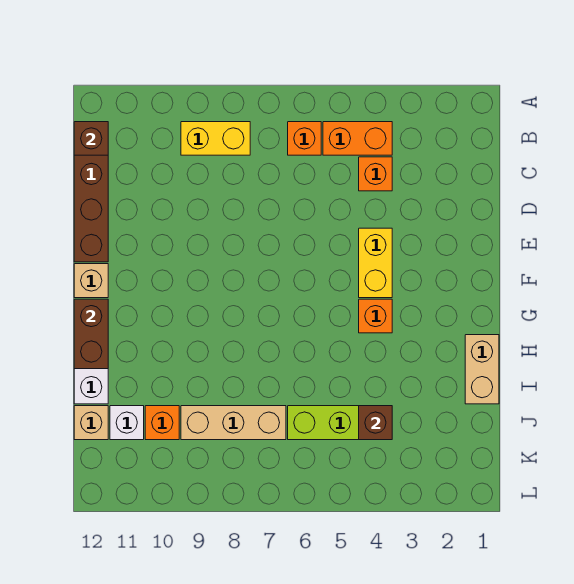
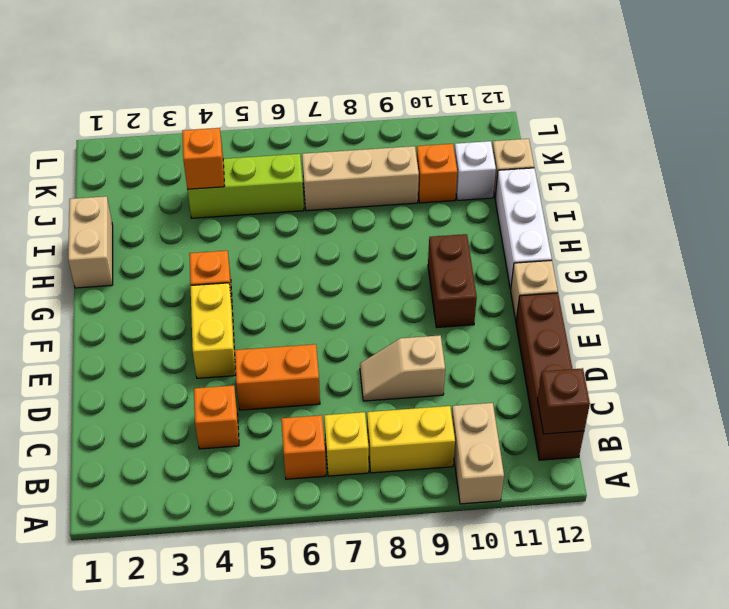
none -> tan brick A10:B10 level 1
orange brick B4:B5 level 1 -> orange brick D5:D6 level 1
none -> yellow brick B7 level 1
none -> tan slope D8:D9 level 1 top 9
brown brick G12:H12 level 2 -> brown brick F10:G10 level 1
brown brick J4 level 2 -> orange brick J4 level 2

